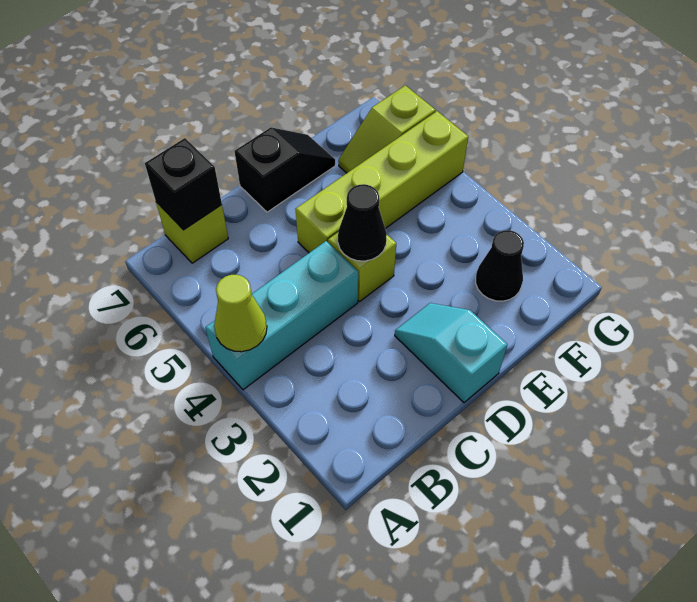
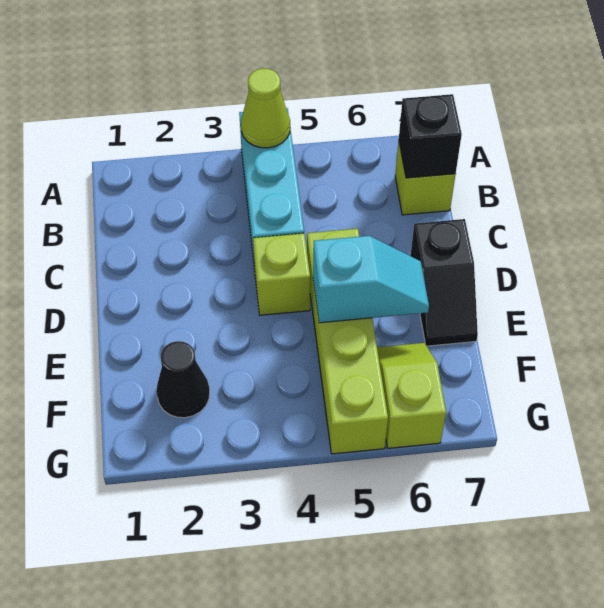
cyan slope D1:D2 level 1 top 1 -> cyan slope E5:E6 level 2 top 5
black cone D4 level 2 -> none

